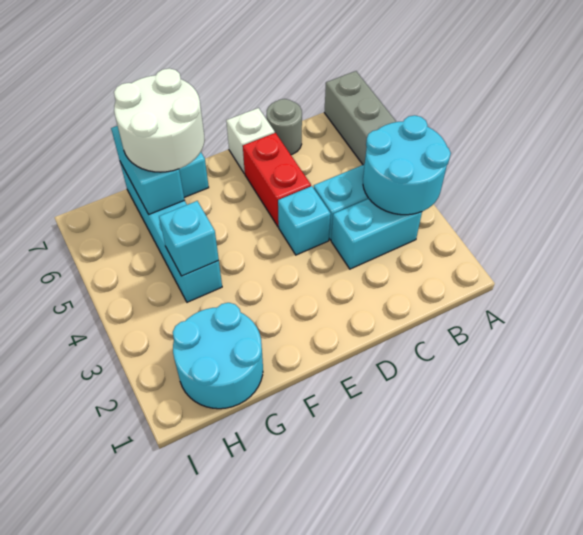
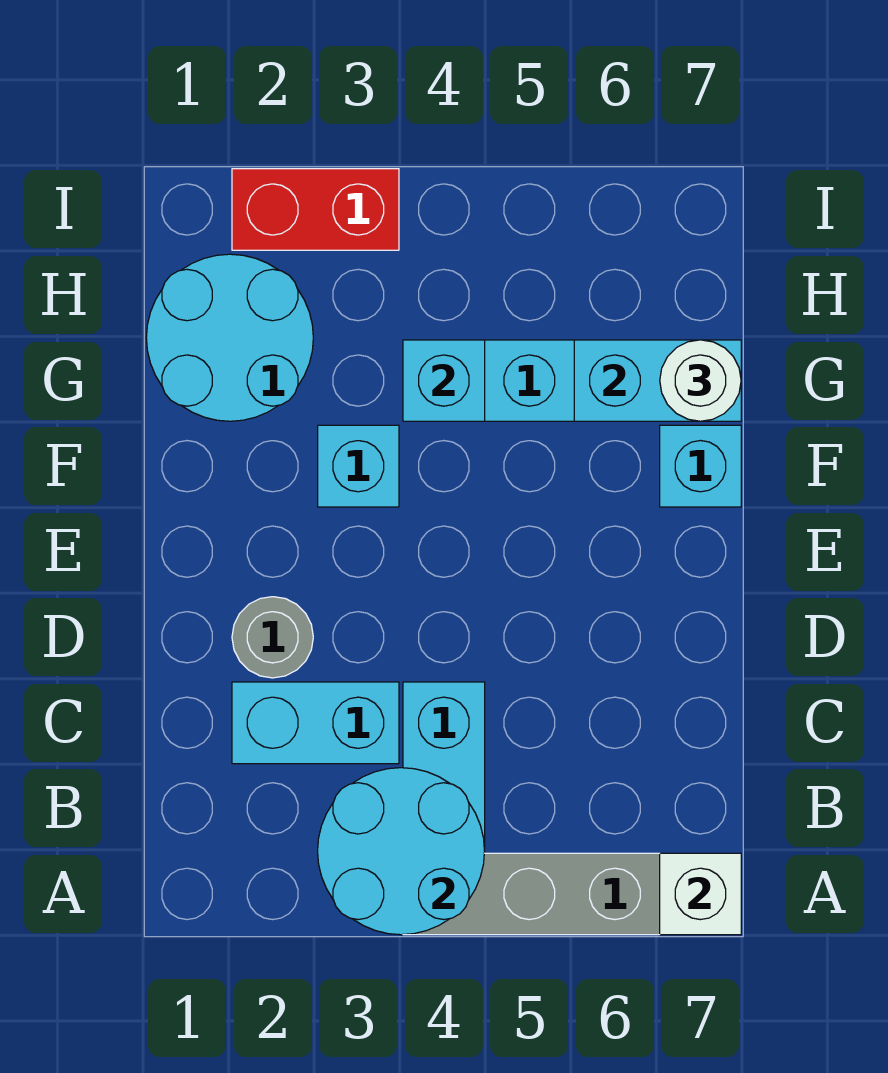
cyan brick B3:C3 level 1 -> cyan brick C2:C3 level 1
grey round brick C7 level 1 -> grey round brick D2 level 1
cyan brick D4 level 1 -> cyan brick F3 level 1
red brick D5:D6 level 1 -> red brick I2:I3 level 1
white brick D7 level 1 -> white brick A7 level 2
white round brick F6:G7 level 3 -> white round brick G7 level 3

